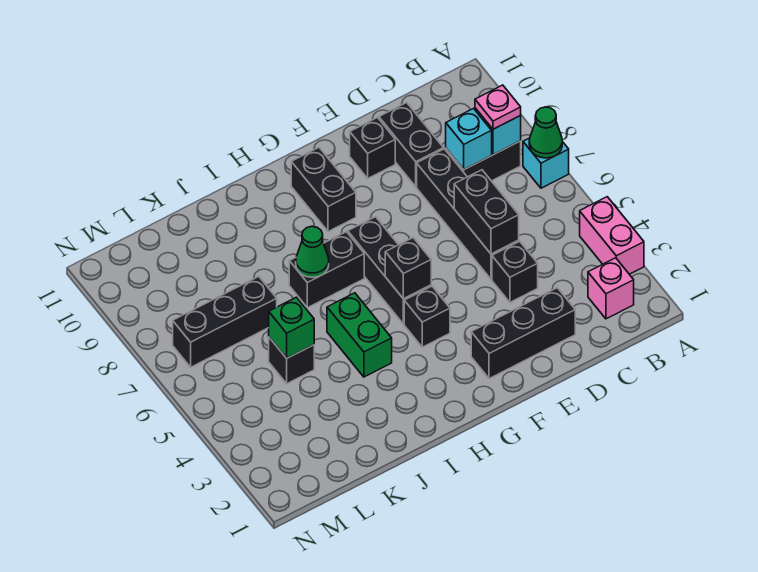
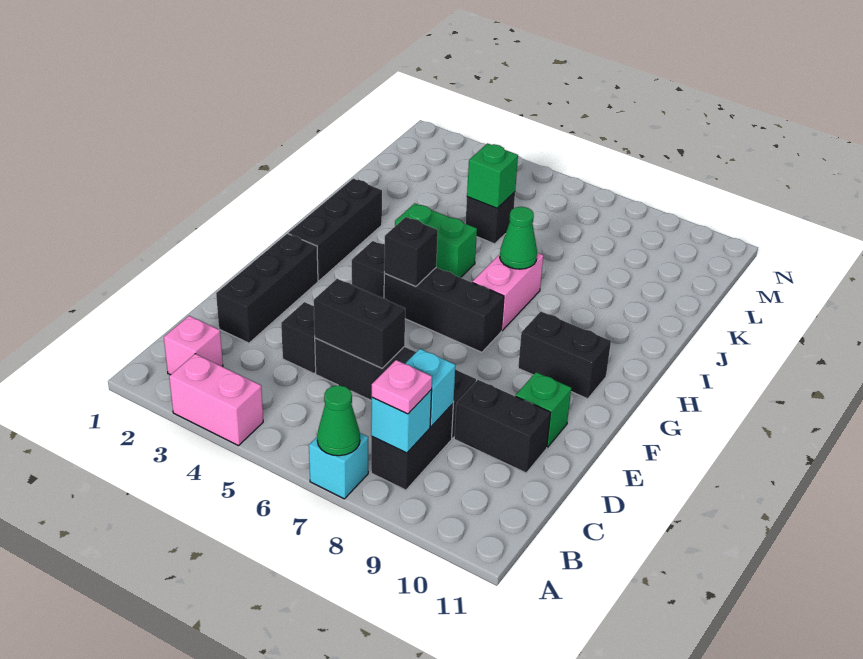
black brick E10 level 1 -> green brick E10 level 1
black brick H7:I7 level 1 -> pink brick H7:I7 level 1
black brick K7:M7 level 1 -> black brick G2:I2 level 1

